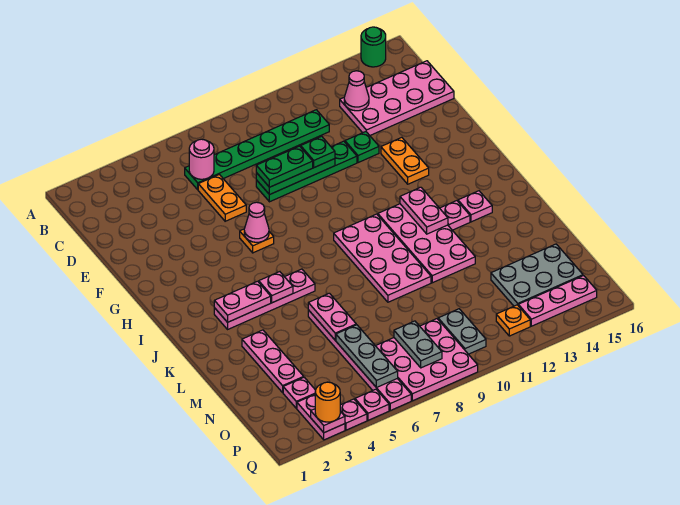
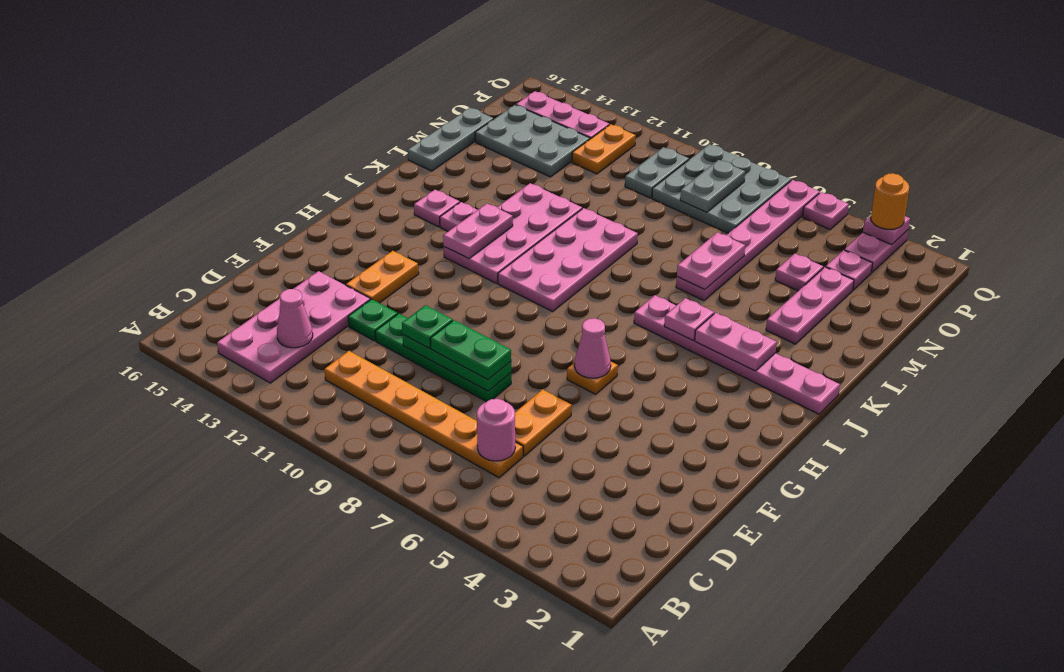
green round brick A15 level 1 -> none
green plate C6:C11 level 1 -> orange plate C6:C11 level 1
pink plate C13:D16 level 1 -> pink plate B13:E14 level 1
pink plate J3:J6 level 1 -> pink plate J1:J6 level 1
grey plate N6:P6 level 2 -> grey plate L16:N16 level 1
pink plate O7:Q9 level 1 -> grey plate O7:Q9 level 1
orange plate P12 level 1 -> orange plate O12:P12 level 1
pink plate Q4 level 1 -> pink plate N4 level 1

